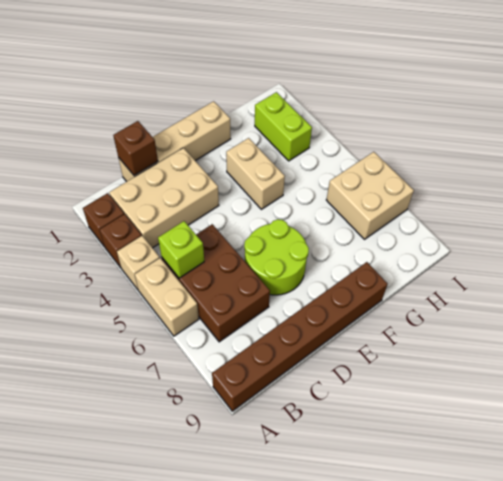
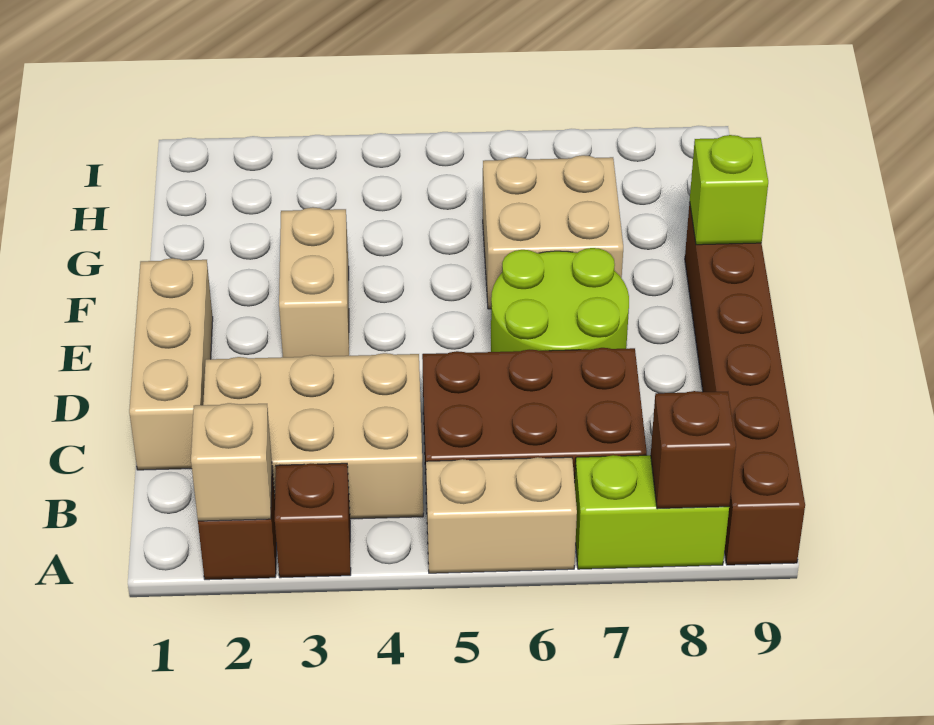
tan brick A4 level 1 -> tan brick A2 level 2
tan brick B2:D3 level 1 -> tan brick B2:C4 level 1
lime brick B5 level 2 -> lime brick F9 level 2
tan brick C1:F1 level 1 -> tan brick C1:E1 level 1
brown brick C1 level 2 -> brown brick A8 level 2
tan brick F3:F4 level 1 -> tan brick E3:F3 level 1
lime brick H2:H3 level 1 -> lime brick A7:A8 level 1
tan brick H6:I7 level 1 -> tan brick F6:G7 level 1

